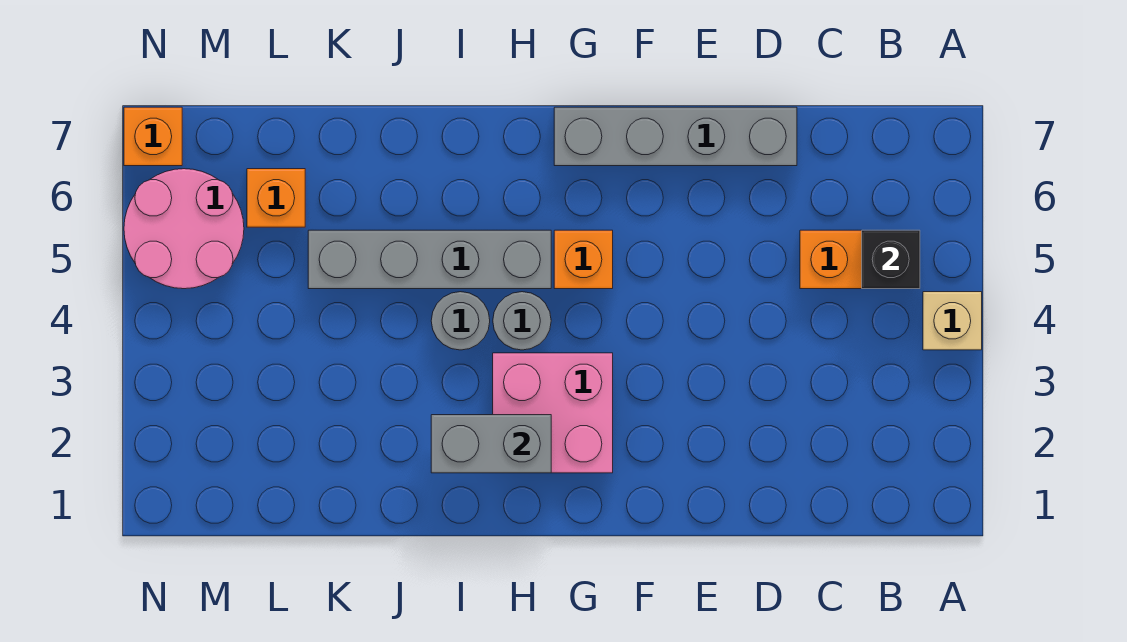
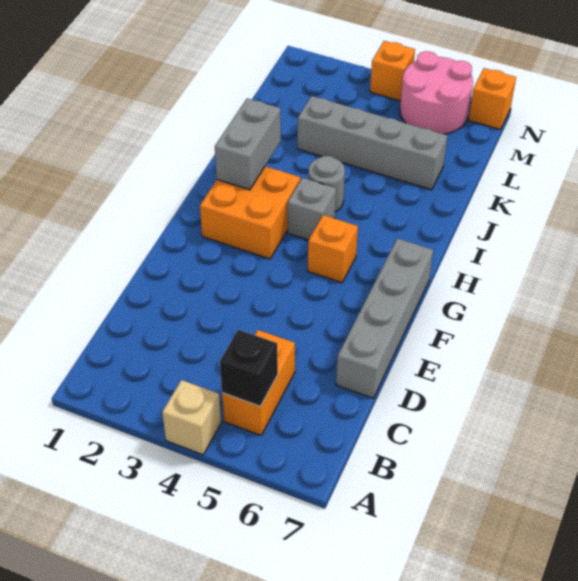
pink brick G2:H3 level 1 -> orange brick G2:H3 level 1
grey round brick H4 level 1 -> grey brick H4 level 1
grey brick H5:K5 level 1 -> grey brick K3:K6 level 1
orange brick L6 level 1 -> orange brick N4 level 1

